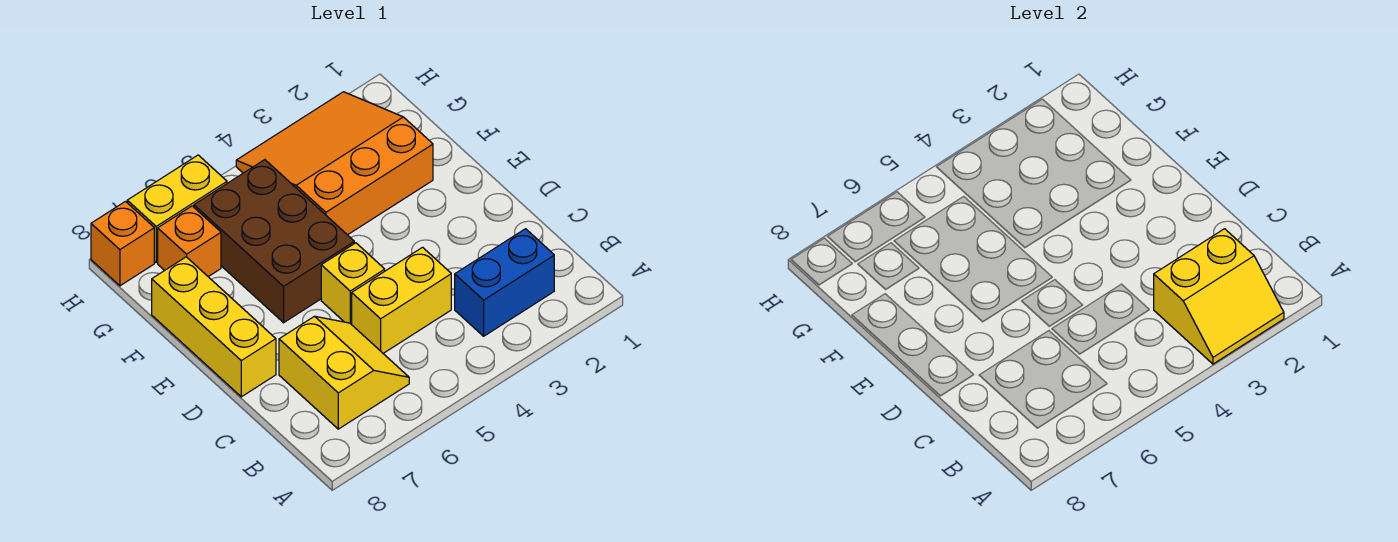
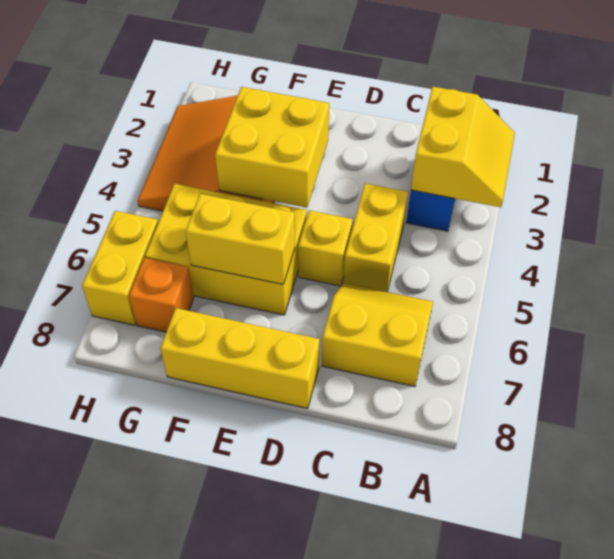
none -> yellow brick E3:F4 level 2
brown brick E5:G6 level 1 -> yellow brick E5:G6 level 1
none -> yellow brick E6:F6 level 2
orange brick H8 level 1 -> none

